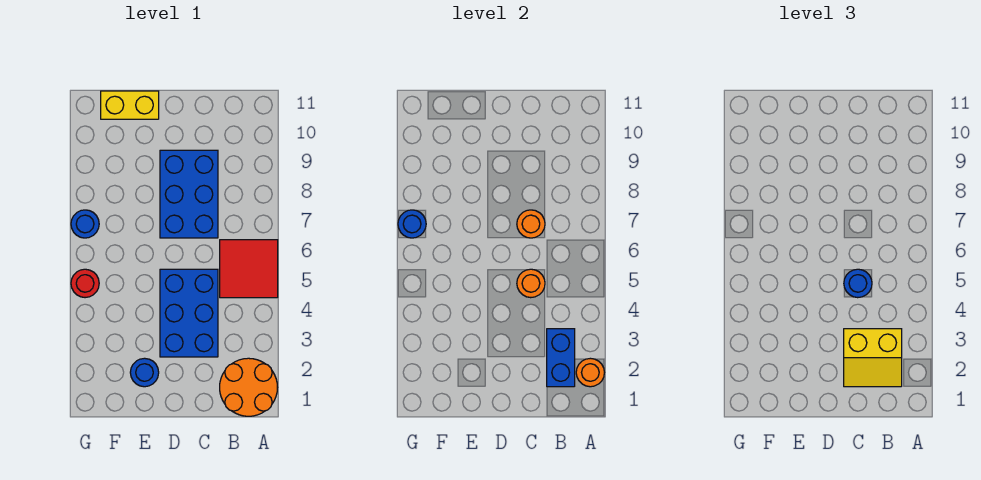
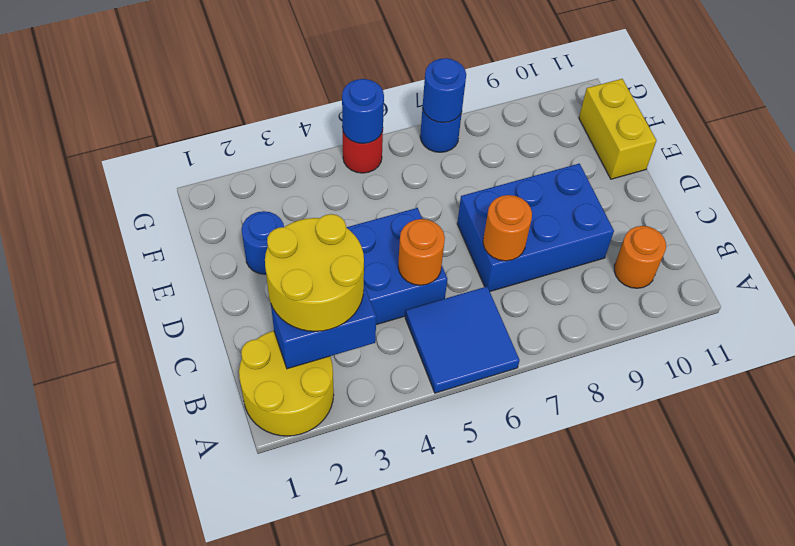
orange round brick A1:B2 level 1 -> yellow round brick A1:B2 level 1
orange round brick A2 level 2 -> orange round brick B10 level 1
red tile A5:B6 level 1 -> blue tile A5:B6 level 1
yellow slope B2:C3 level 3 top 3 -> yellow round brick B2:C3 level 3
blue round brick C5 level 3 -> blue round brick G5 level 2

